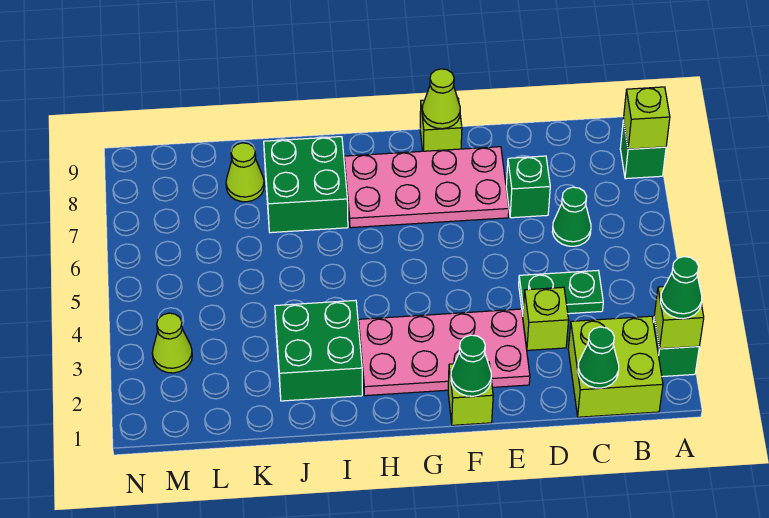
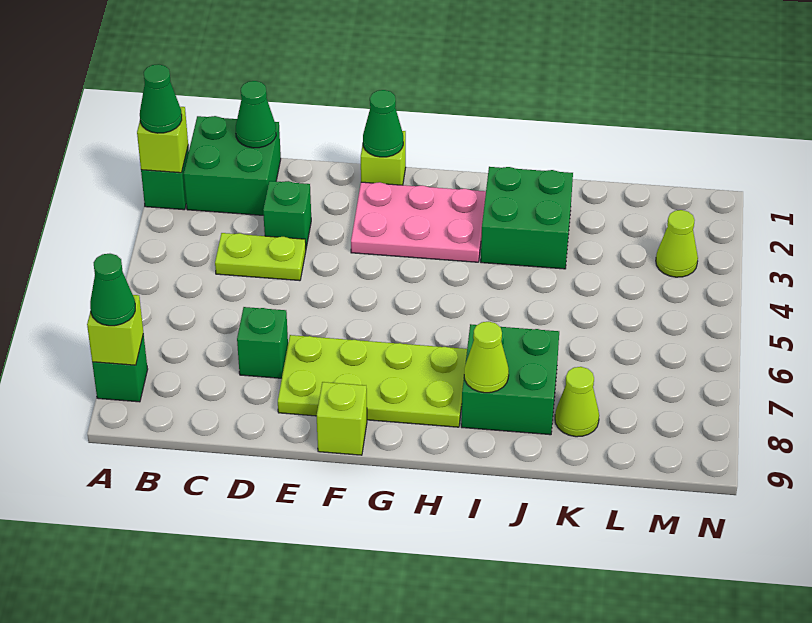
lime brick B1:C2 level 1 -> green brick B1:C2 level 1
green plate C4:D4 level 1 -> lime plate C4:D4 level 1
green cone C6 level 1 -> green cone A8 level 3
lime brick D3 level 1 -> green brick D3 level 1
pink plate E2:H3 level 1 -> pink plate F2:H3 level 1
pink plate E7:H8 level 1 -> lime plate E7:H8 level 1
lime cone F9 level 2 -> lime cone I8 level 2

